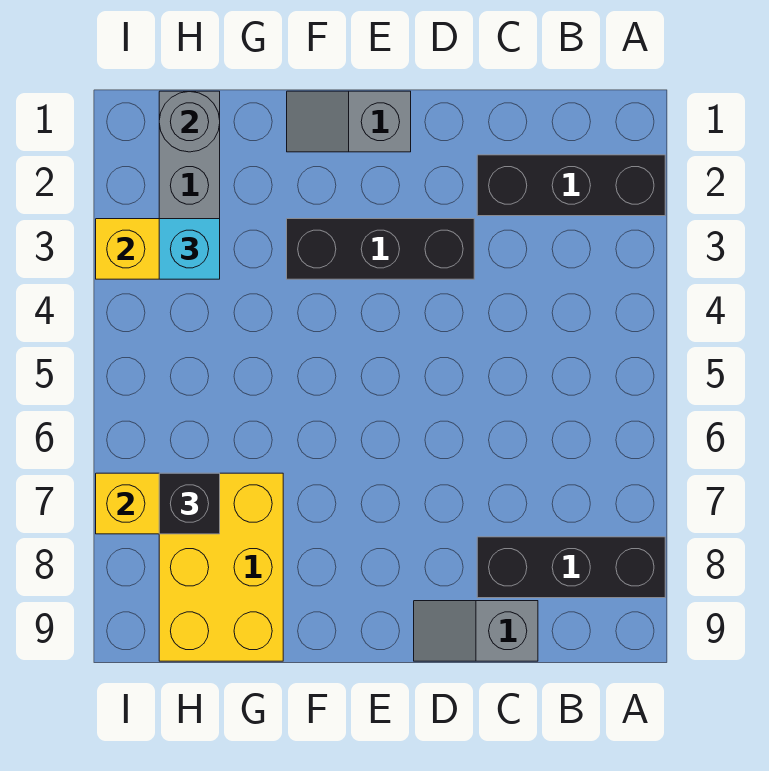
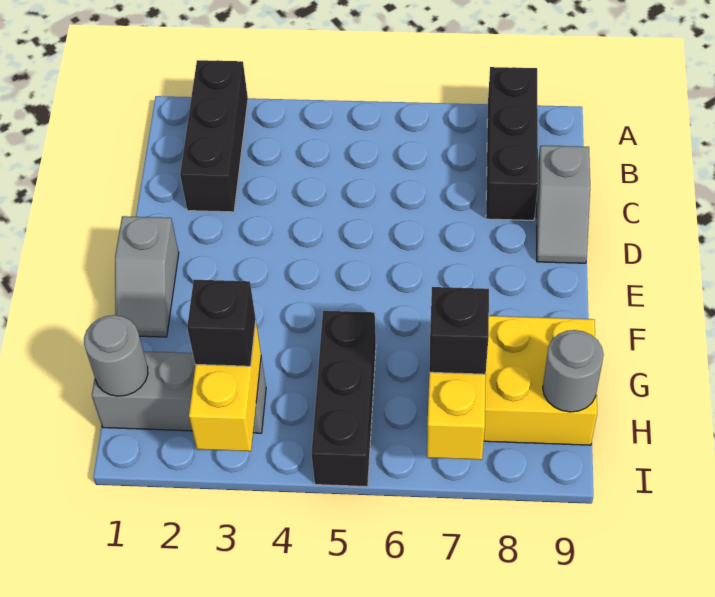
black brick D3:F3 level 1 -> black brick G5:I5 level 1
cyan brick H3 level 3 -> black brick H3 level 3
none -> grey round brick H9 level 2

